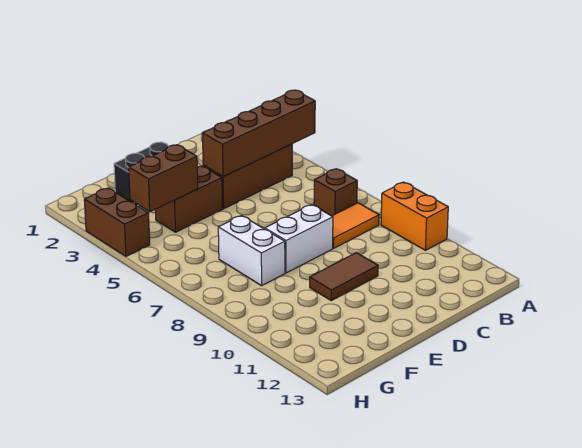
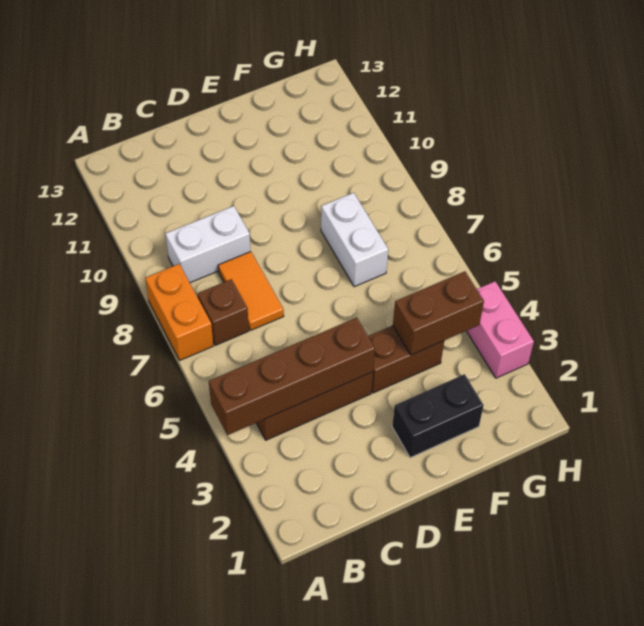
orange brick A9:A10 level 1 -> orange brick A7:A8 level 1
orange tile B8:C8 level 1 -> orange tile C7:C8 level 1
white brick D8:E8 level 1 -> white brick B9:C9 level 1
brown tile D10:E10 level 1 -> none
brown brick H3:H4 level 1 -> pink brick H3:H4 level 1

